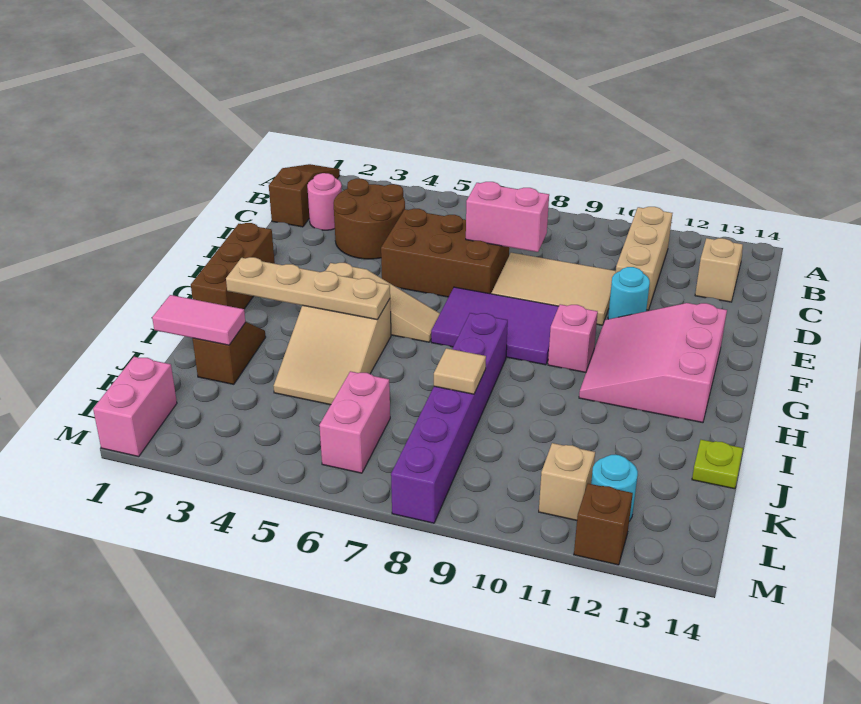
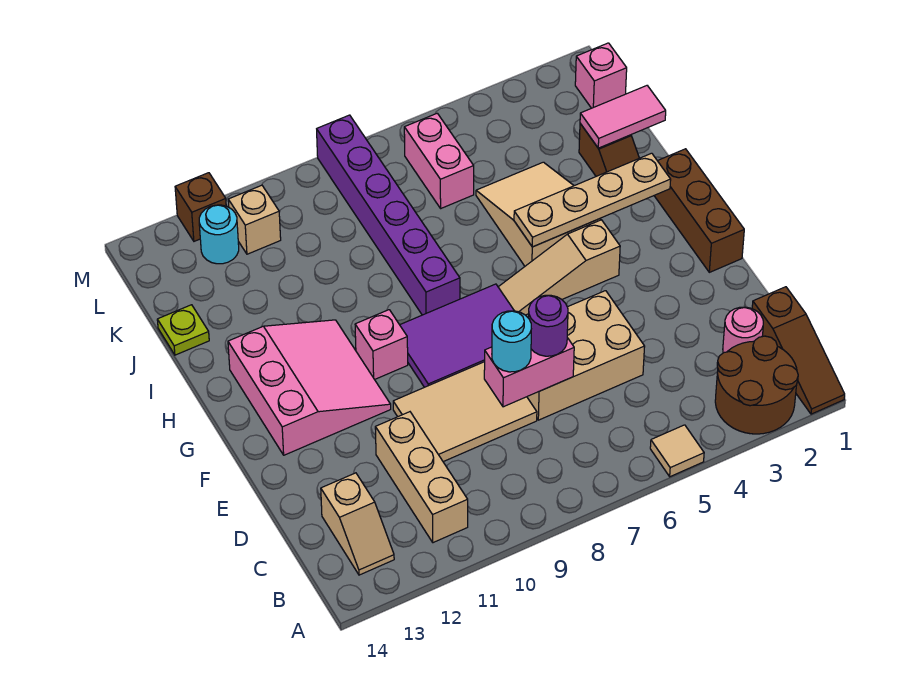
brown round brick C3:D4 level 1 -> brown round brick A2:B3 level 1
brown brick D5:E7 level 1 -> tan brick D5:E7 level 1
none -> purple round brick D7 level 3
cyan round brick E11 level 1 -> cyan round brick D8 level 3
tan tile J8 level 2 -> tan tile A5 level 1
pink brick L1:M1 level 1 -> pink brick L1 level 1

